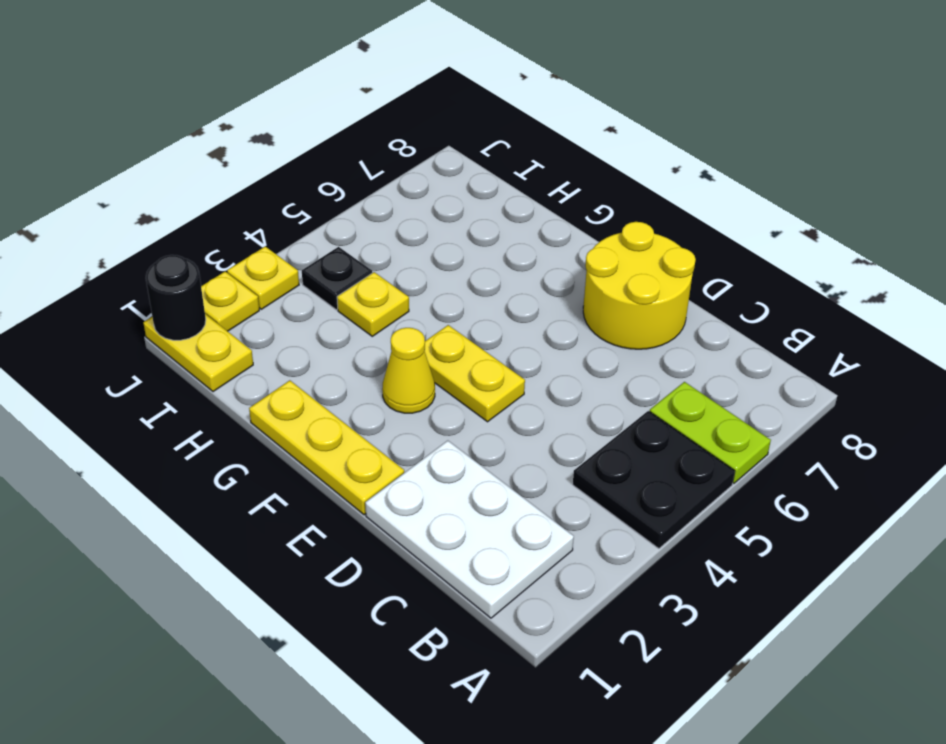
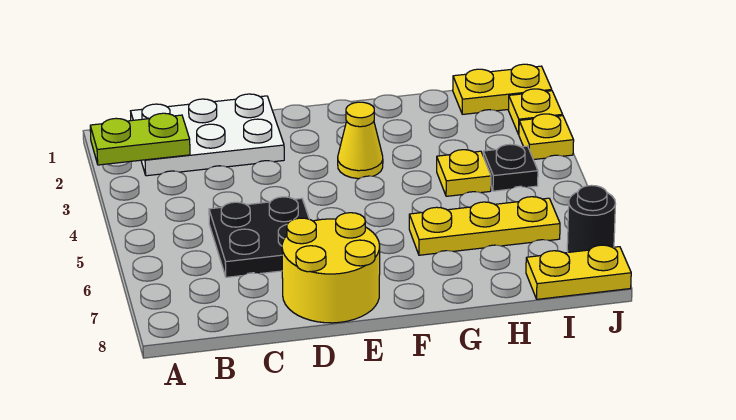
black plate A4:B5 level 1 -> black plate C5:D6 level 1
lime plate A6:B6 level 1 -> lime plate A2:B2 level 2
yellow plate E1:G1 level 1 -> yellow plate G6:I6 level 1
yellow plate E4:F4 level 1 -> yellow plate I8:J8 level 1
black round brick J1 level 2 -> black round brick J7 level 1

